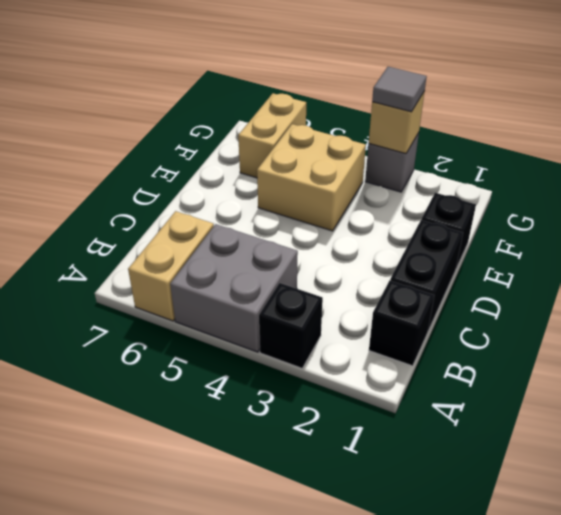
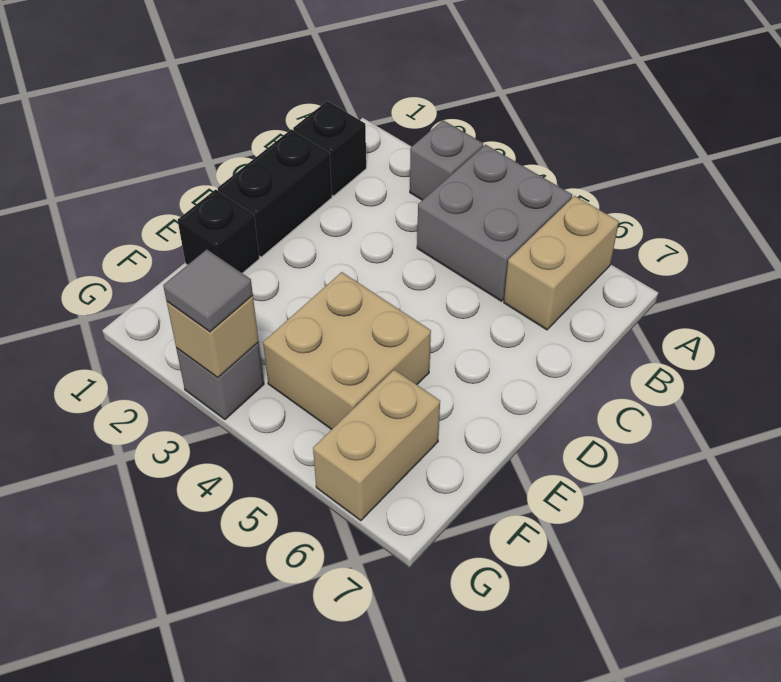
black brick A3 level 1 -> grey brick A3 level 1

